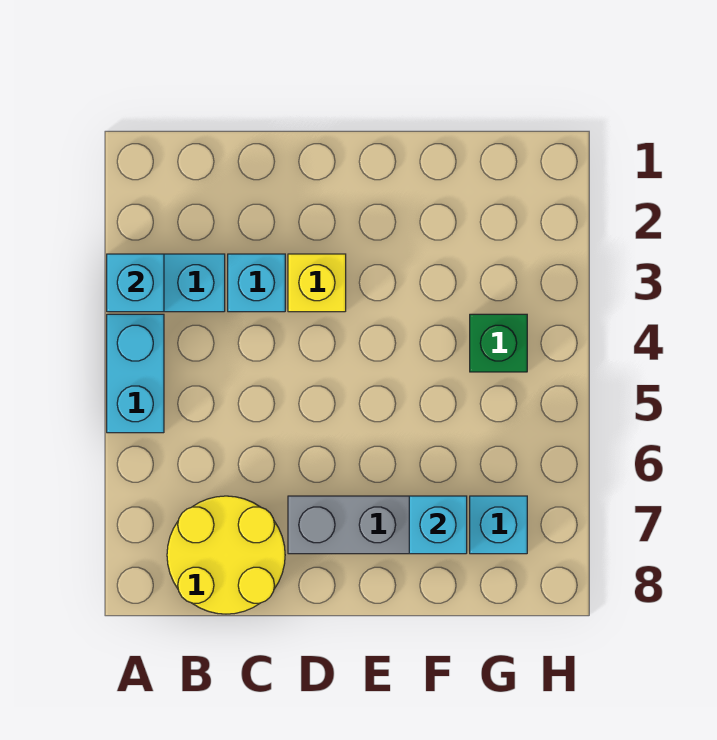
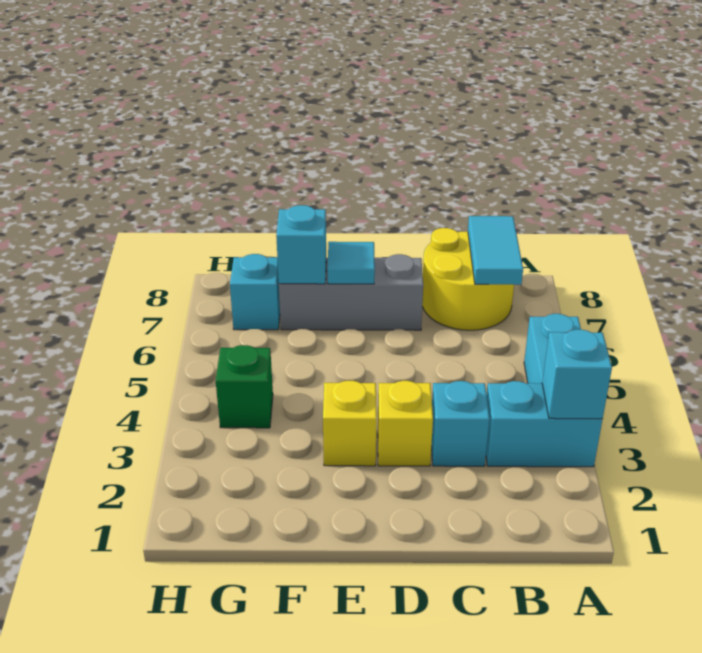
none -> cyan tile B7:B8 level 2
none -> yellow brick E3 level 1
none -> cyan tile E7 level 2

